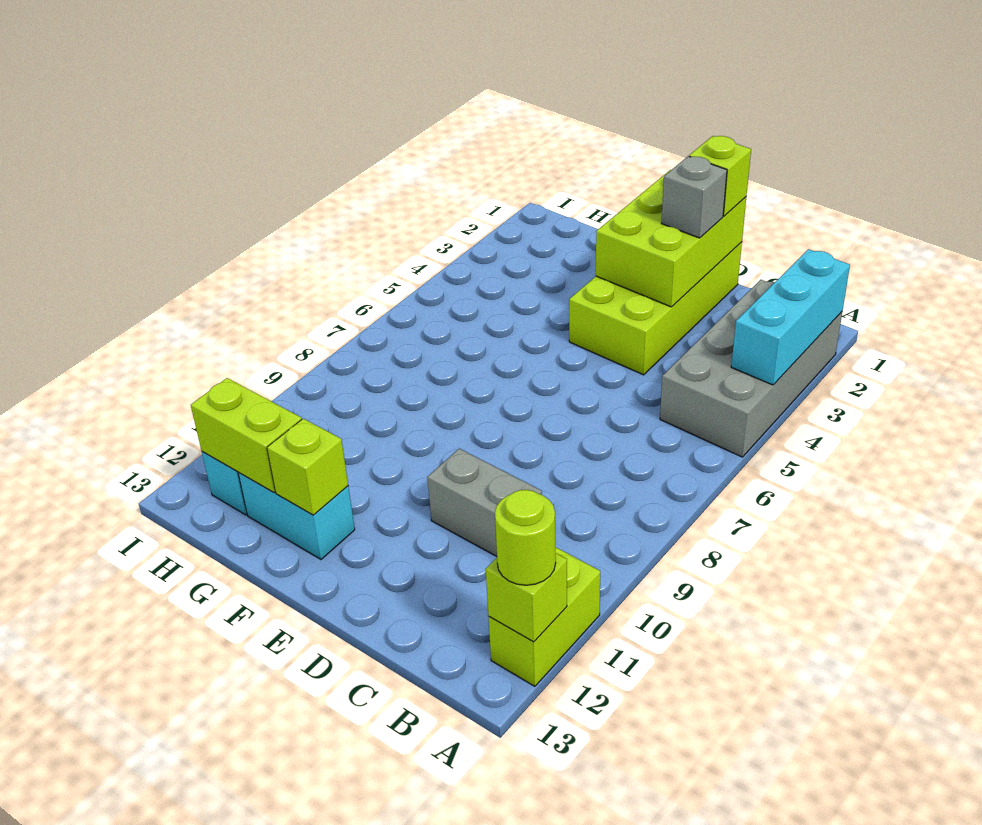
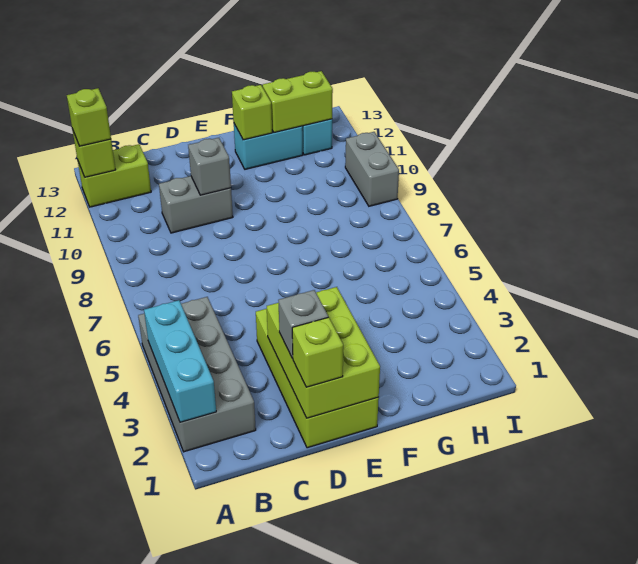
lime brick A11:A12 level 1 -> lime brick A12:B12 level 1
lime round brick A12 level 3 -> lime brick A12 level 3
none -> grey brick D10 level 2
none -> grey brick I9:I10 level 1

